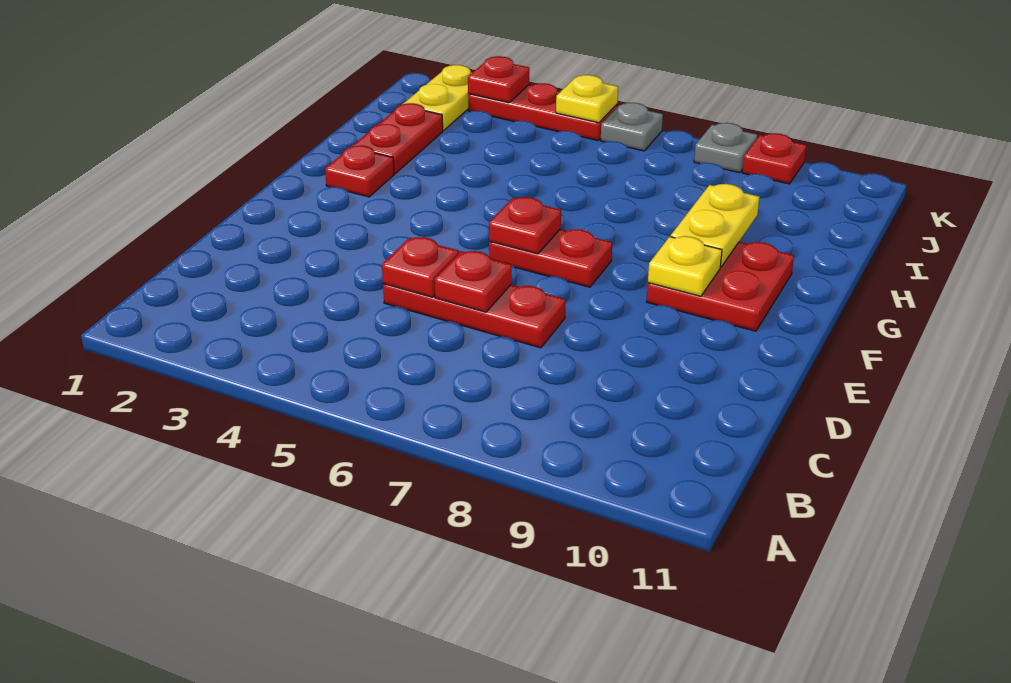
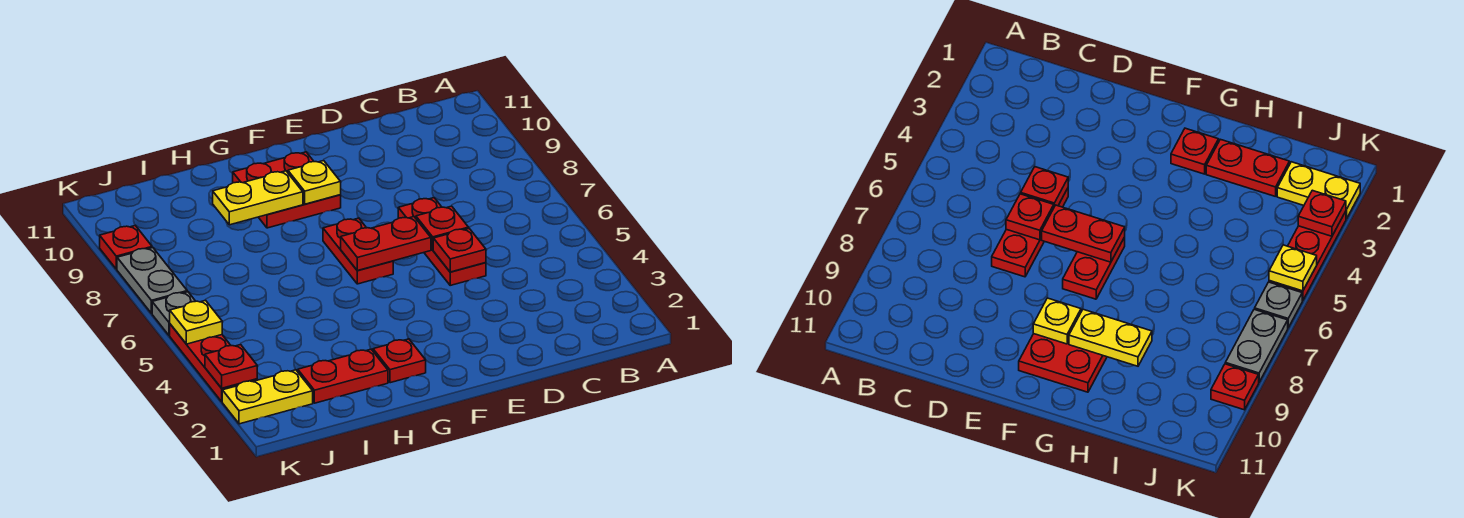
red plate F6 level 2 -> red plate E6:F6 level 2
grey plate K8 level 1 -> grey plate K7:K8 level 1

